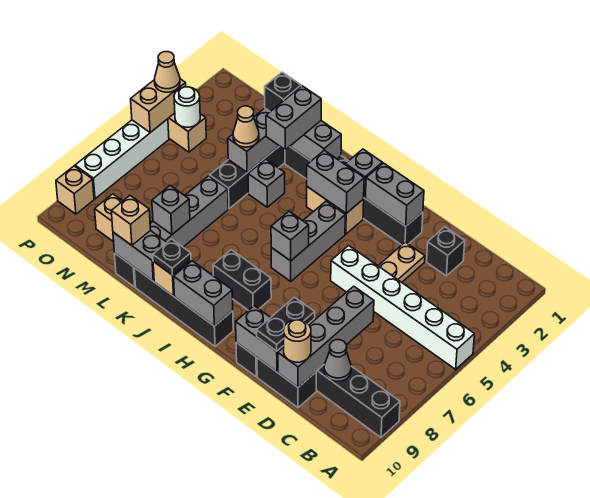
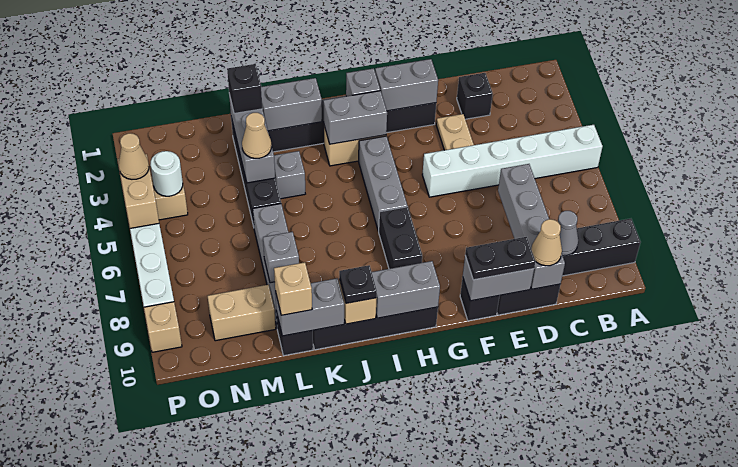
tan round brick D10 level 3 -> tan cone D10 level 3
black plate E9:E10 level 3 -> black plate E10:F10 level 3
grey brick H6 level 2 -> none
black brick H8:I8 level 1 -> black brick H7:H8 level 1
grey brick K2:K3 level 3 -> none

